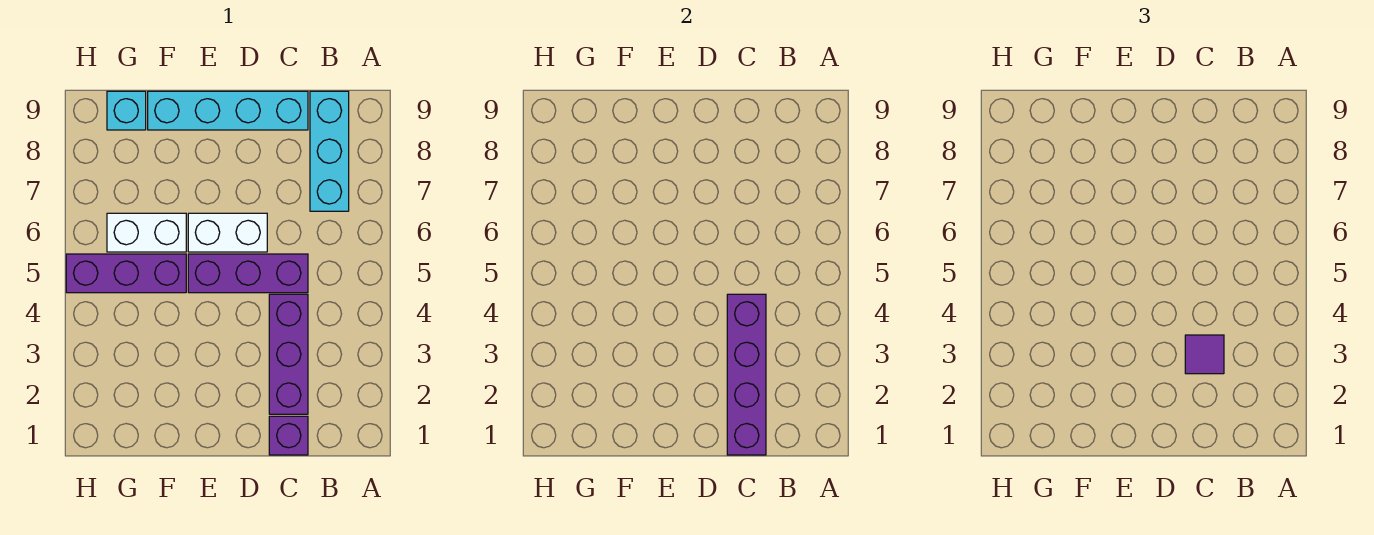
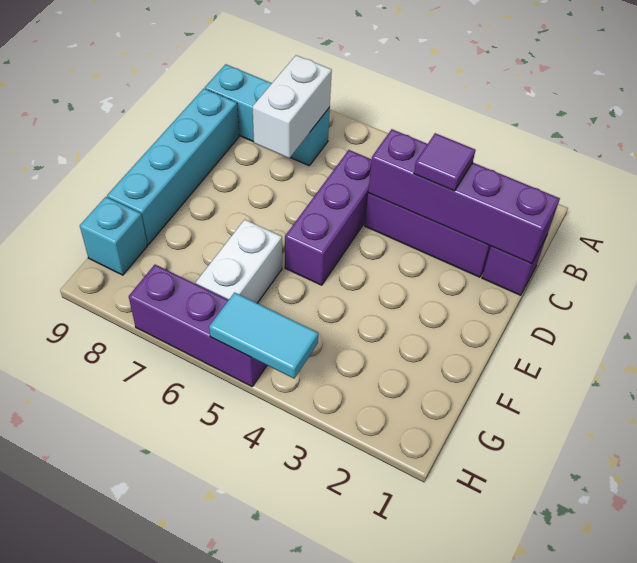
white brick D6:E6 level 1 -> white brick B7:C7 level 2
purple brick F5:H5 level 1 -> purple brick H5:H7 level 1
none -> cyan tile H4:H5 level 2

